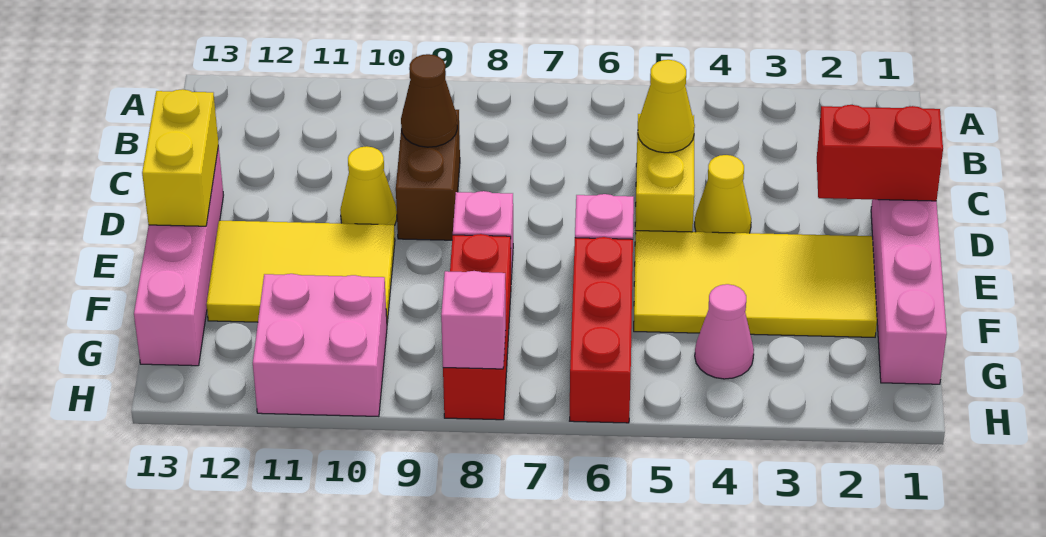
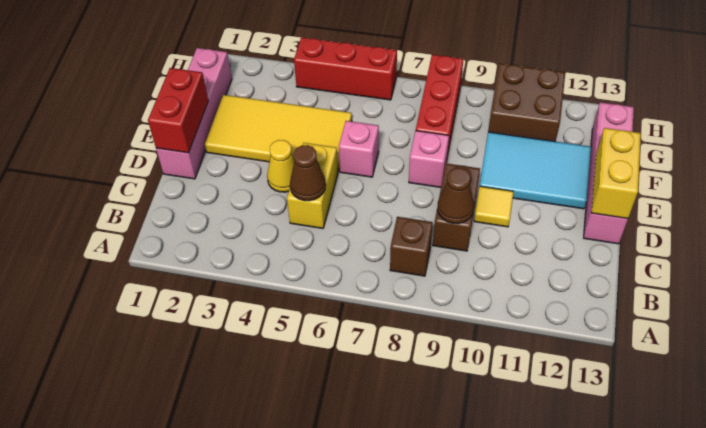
none -> brown brick B8 level 1
yellow cone C5 level 2 -> brown cone C5 level 2
red brick D1:D2 level 2 -> red brick D1:E1 level 2
yellow cone D10 level 1 -> yellow tile D10 level 1
yellow tile E10:F12 level 1 -> cyan tile E10:F12 level 1
red brick F6:H6 level 1 -> red brick H4:H6 level 1
pink cone G4 level 1 -> none
pink brick G10:H11 level 1 -> brown brick G10:H11 level 1
pink brick H8 level 2 -> none

